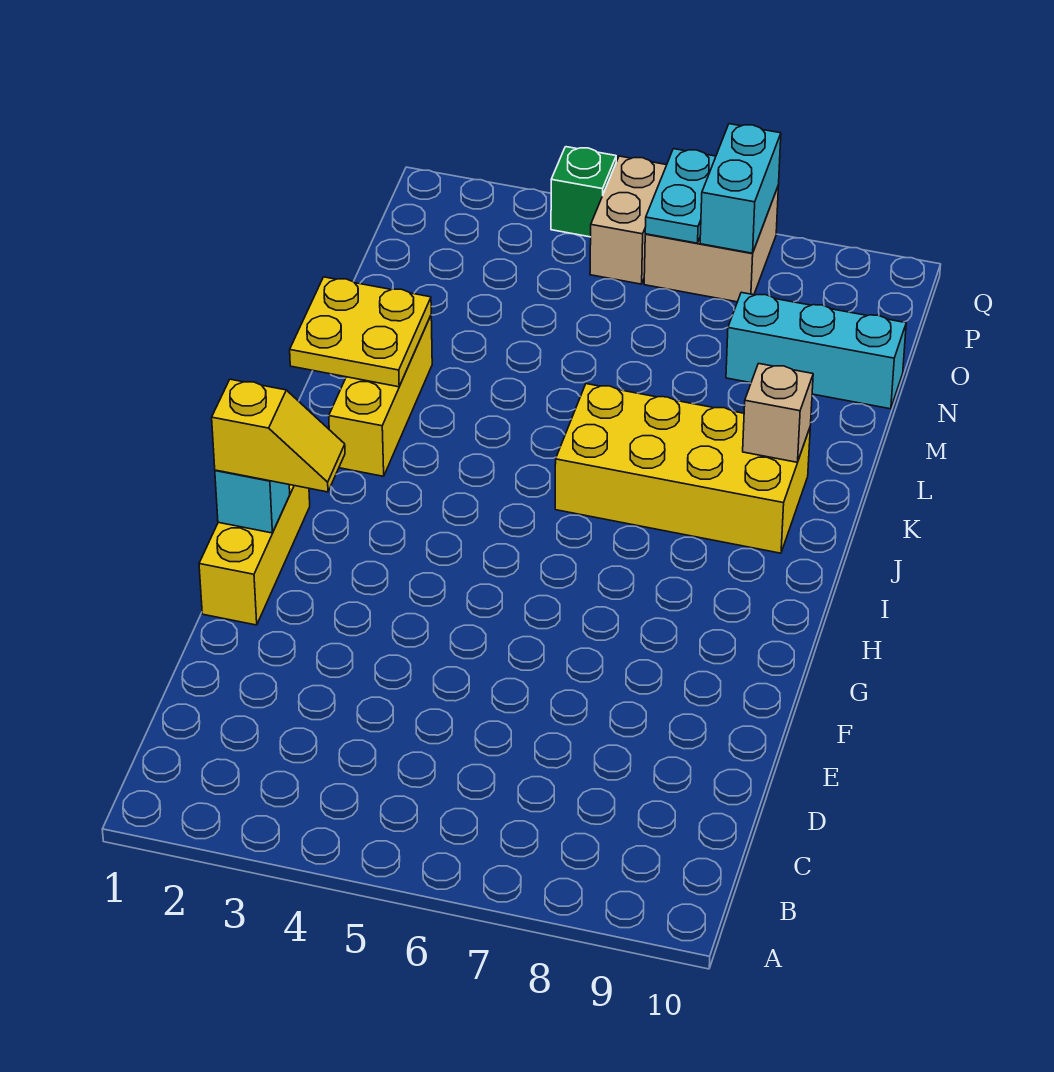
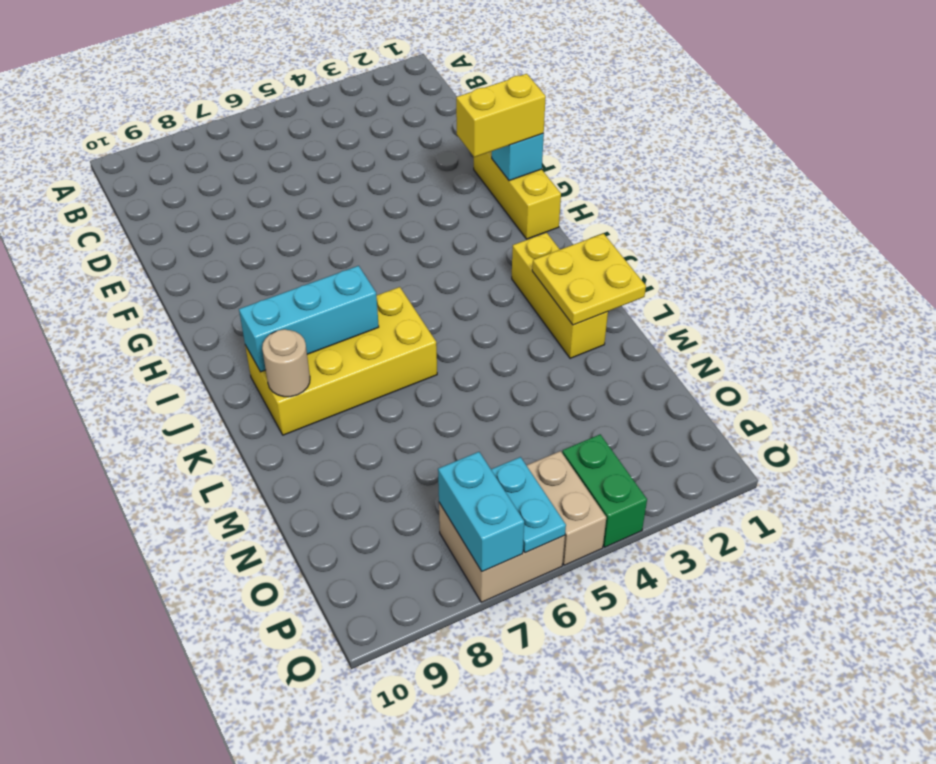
yellow slope G1:G2 level 3 top 1 -> yellow brick G1:G2 level 3
tan brick K9 level 2 -> tan round brick K9 level 2
cyan brick N8:N10 level 1 -> cyan brick J7:J9 level 2
green brick Q4 level 1 -> green brick P4:Q4 level 1

